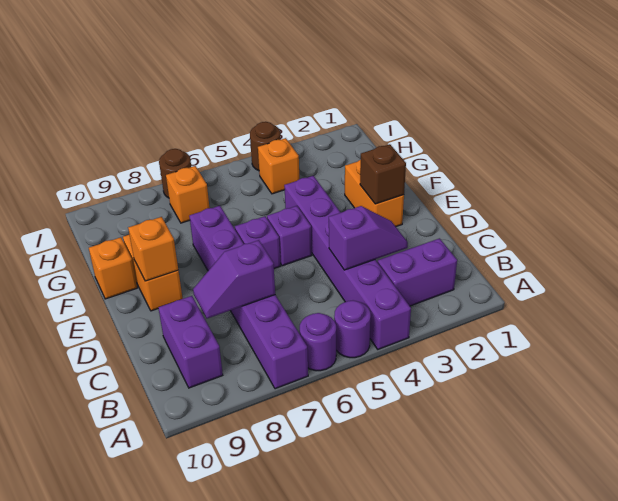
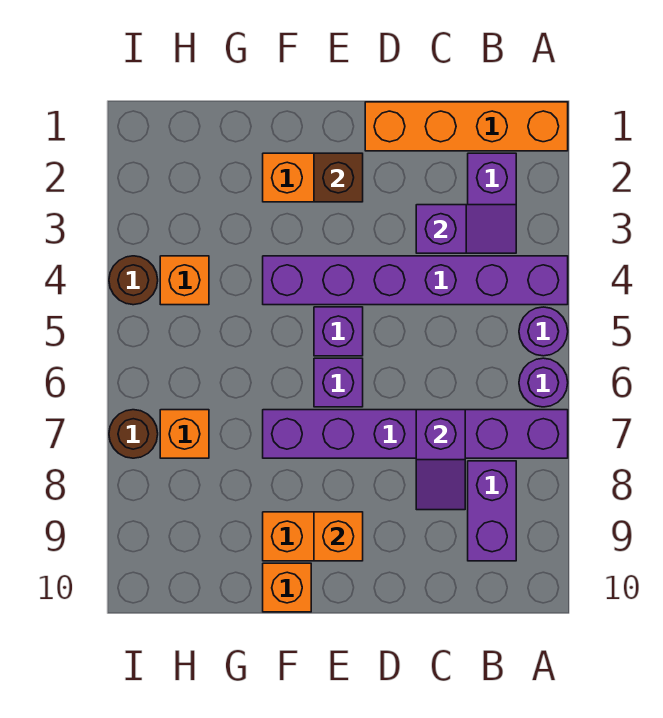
none -> orange brick A1:D1 level 1
purple brick B9:C9 level 1 -> purple brick B8:B9 level 1
purple slope C3:C4 level 2 top 4 -> purple slope B3:C3 level 2 top C

